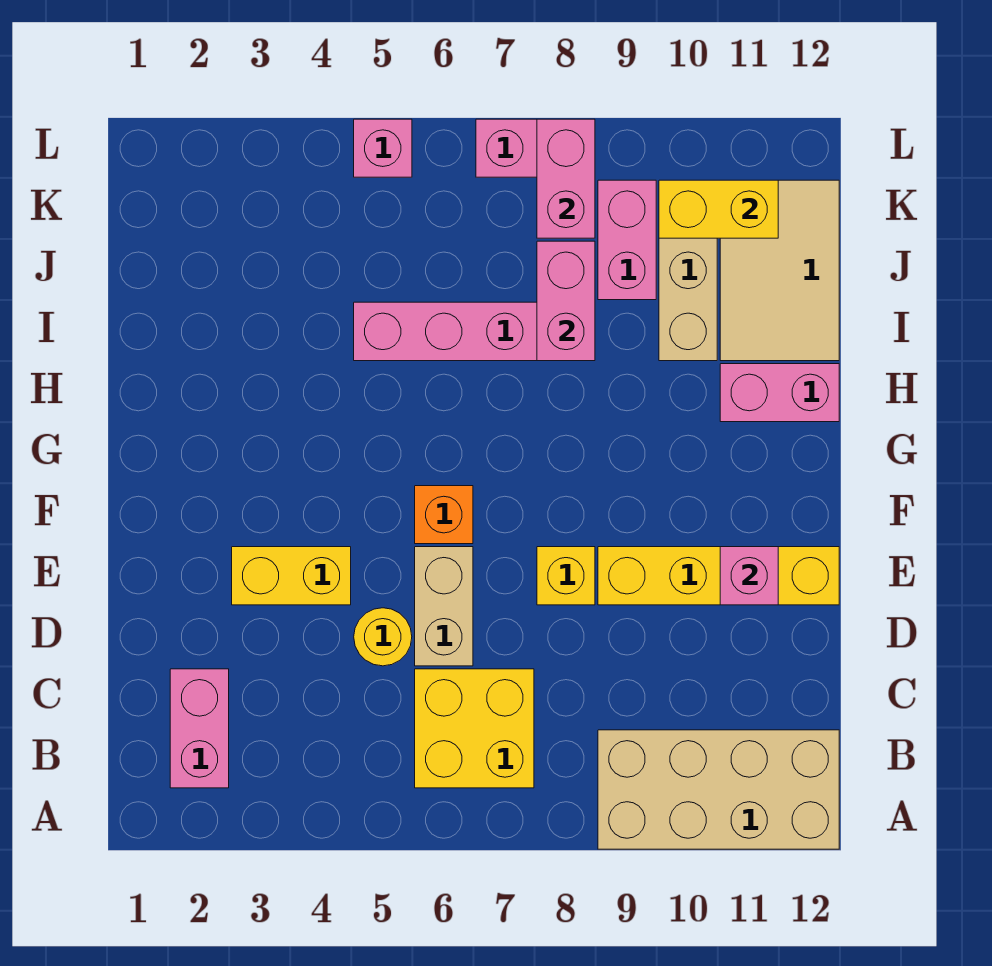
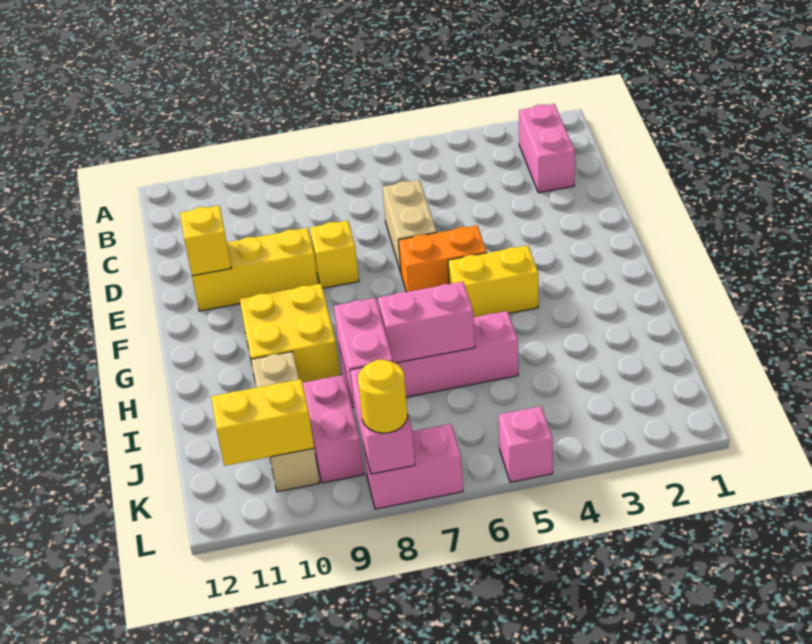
tan brick A9:B12 level 1 -> none
yellow brick B6:C7 level 1 -> yellow brick G9:H10 level 1
yellow round brick D5 level 1 -> yellow round brick L8 level 3
yellow brick E3:E4 level 1 -> yellow brick G4:G5 level 1
yellow brick E9:E12 level 1 -> yellow brick E9:E11 level 1
pink brick E11 level 2 -> yellow brick E11 level 2
orange brick F6 level 1 -> orange brick F5:F6 level 1
pink brick H11:H12 level 1 -> pink brick I6:I7 level 2
tan tile I11:K12 level 1 -> none

